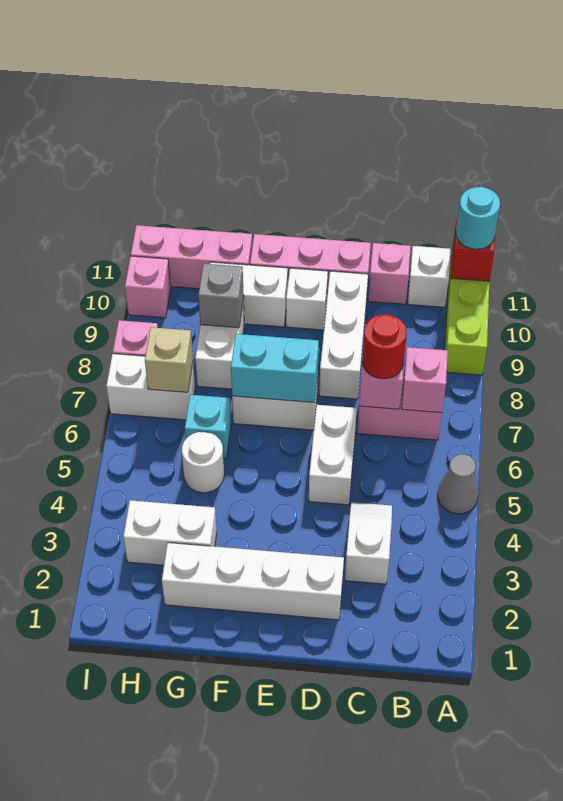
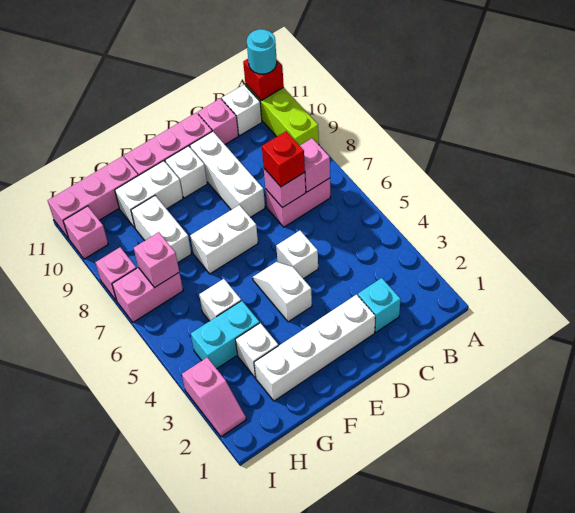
grey cone A5 level 1 -> none
white slope C3:C4 level 1 top 3 -> white slope E4:E5 level 1 top 4
red round brick C7 level 3 -> red brick C7 level 3
white brick D5:D6 level 1 -> white brick D5 level 1
cyan brick E7:F7 level 2 -> cyan brick G4:H4 level 1
white brick G3:H3 level 1 -> white brick G3 level 1
white round brick G5 level 1 -> white brick G5 level 1
cyan brick G6 level 1 -> cyan brick C2 level 1
grey brick G9 level 2 -> none
white brick H7:I7 level 1 -> pink brick H7:I7 level 1
tan brick H7 level 2 -> pink brick H7 level 2
none -> pink slope I2:I3 level 1 top 3

